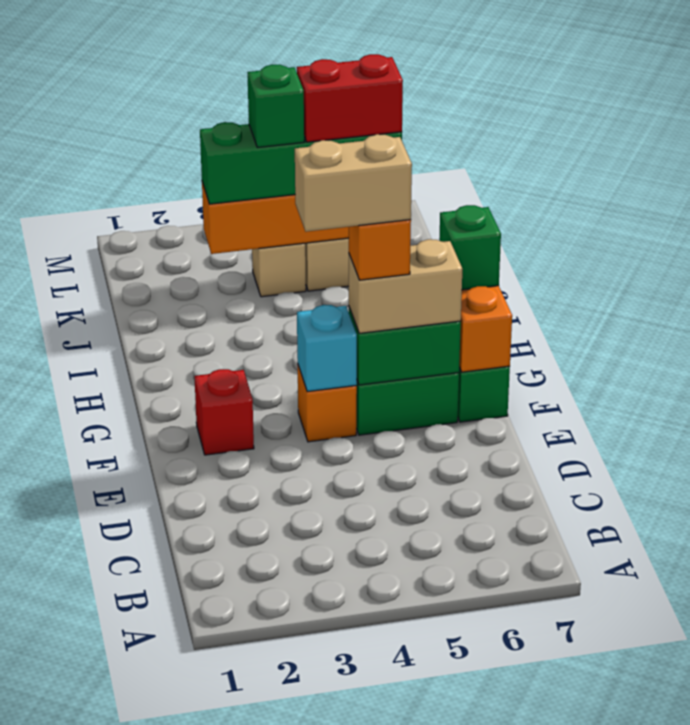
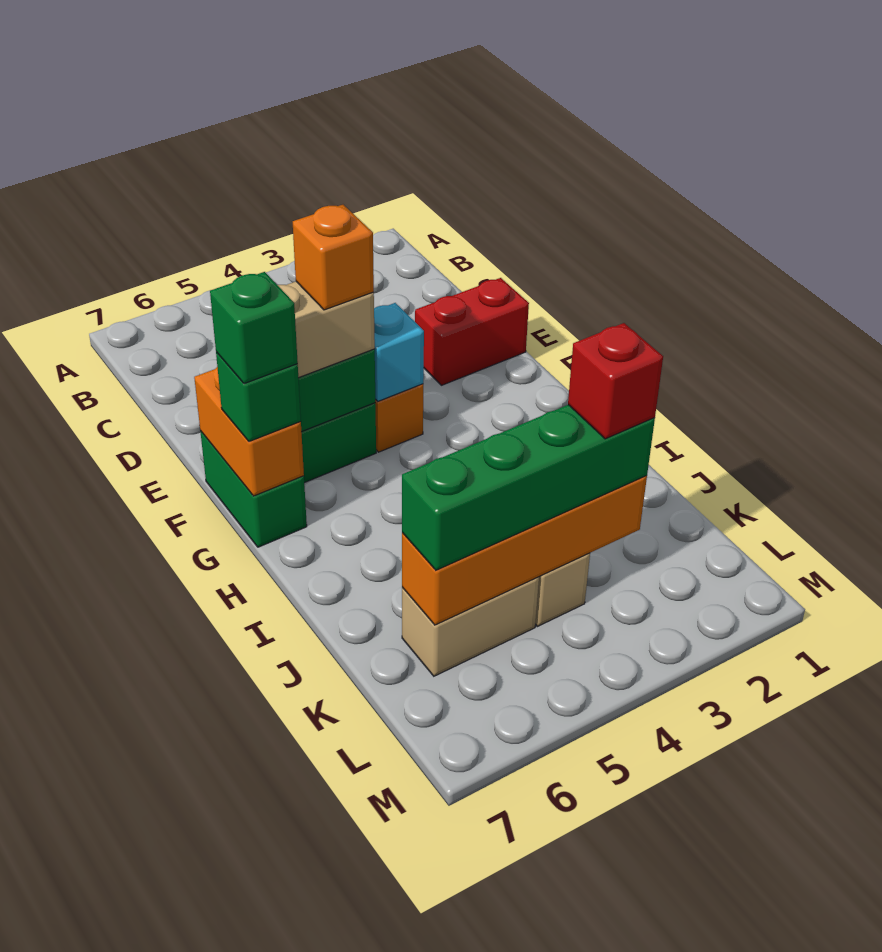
red brick F2 level 1 -> red brick K3 level 4
tan brick F4:F5 level 5 -> none
green brick K4 level 4 -> green brick G7 level 4
red brick K5:K6 level 4 -> red brick E1:E2 level 1

